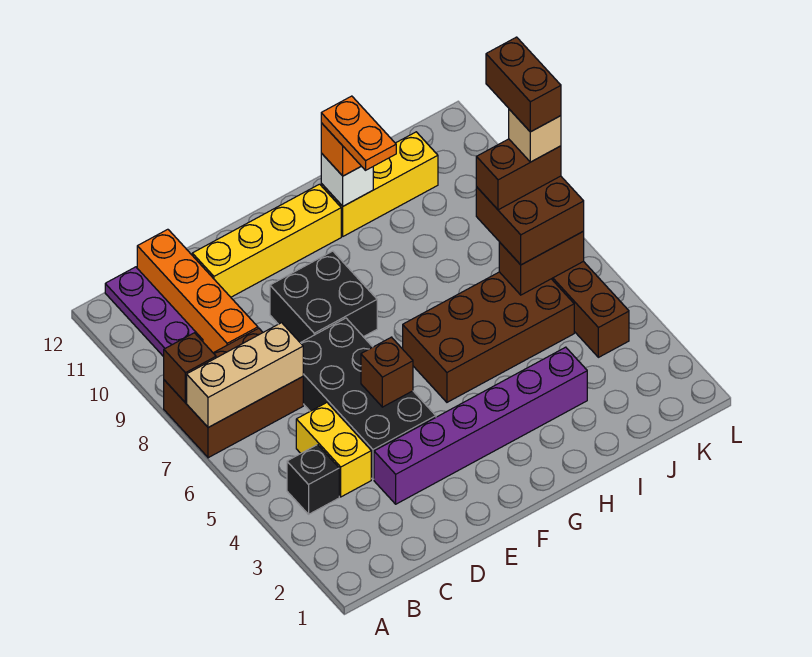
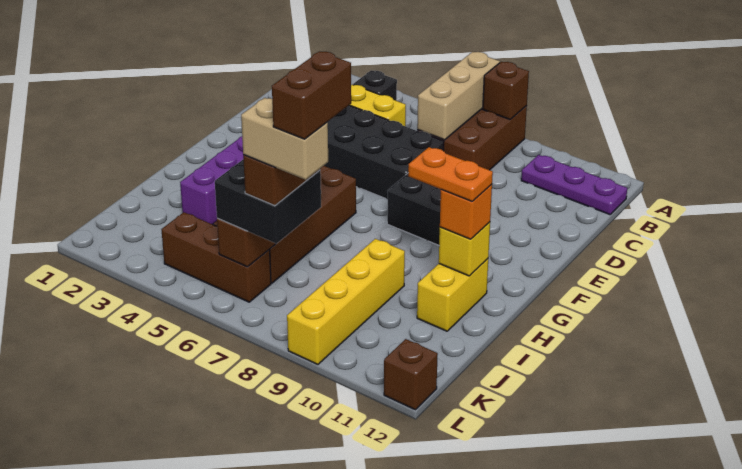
orange brick C9:C12 level 1 -> none
yellow brick D11:G11 level 1 -> yellow brick I9:L9 level 1
brown brick E5 level 2 -> brown brick L12 level 1
yellow brick H11:J11 level 1 -> yellow brick H11:I11 level 1
white brick H11 level 2 -> yellow brick H11 level 2
brown brick J6:K7 level 3 -> black brick J6:K7 level 3
tan brick K7 level 5 -> tan brick K7:K8 level 5
brown brick K7:K8 level 6 -> brown brick J8:K8 level 6

